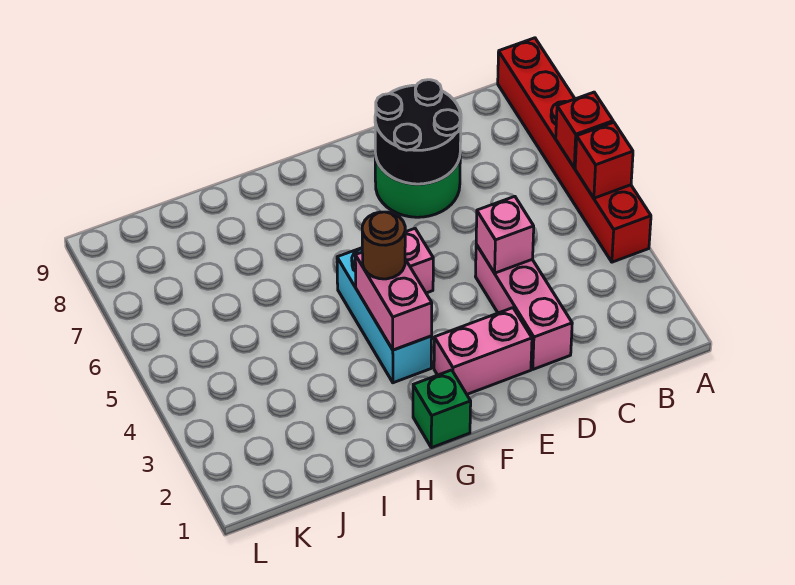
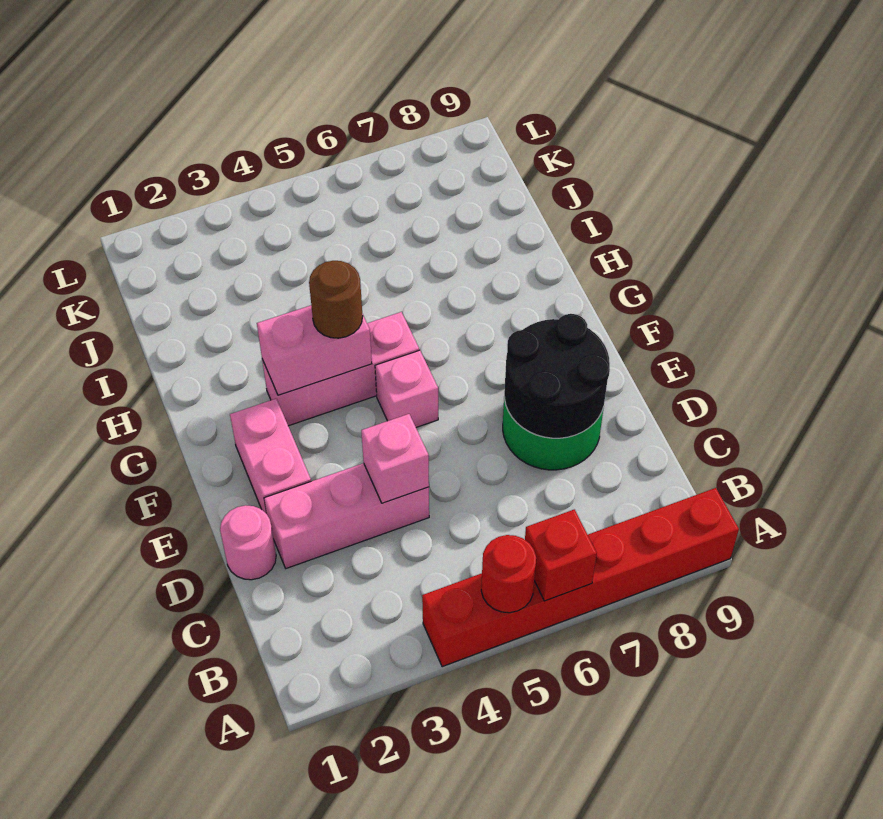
red brick A5 level 2 -> red round brick A5 level 2
none -> pink round brick D1 level 1
green brick G1 level 1 -> none
cyan brick G3:G5 level 1 -> pink brick G3:G5 level 1

